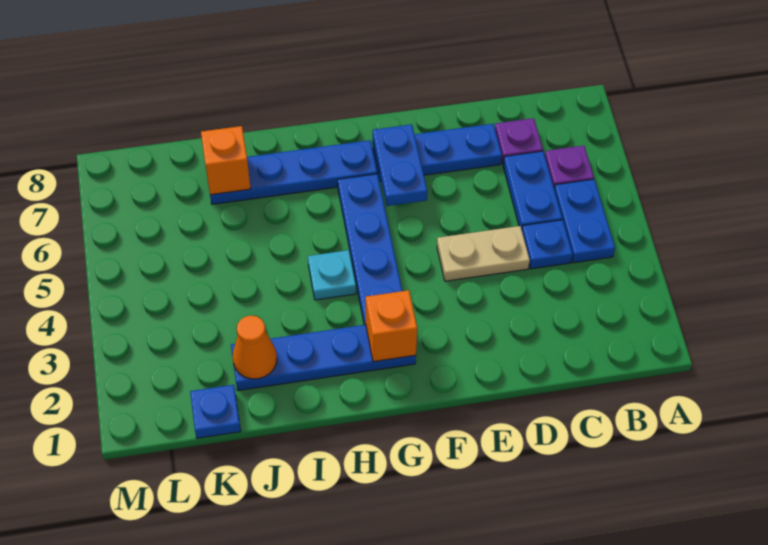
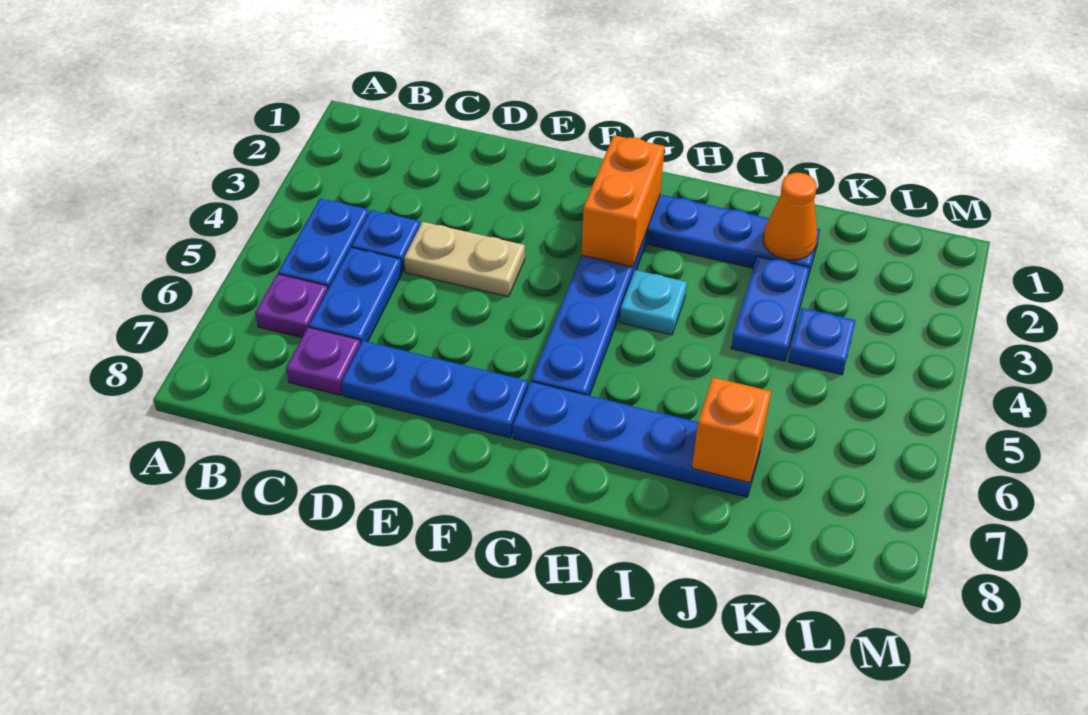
blue plate F6:F7 level 2 -> blue plate J3:J4 level 1
orange brick G2 level 2 -> orange brick G2:G3 level 2
blue plate K1 level 1 -> blue plate K4 level 1

